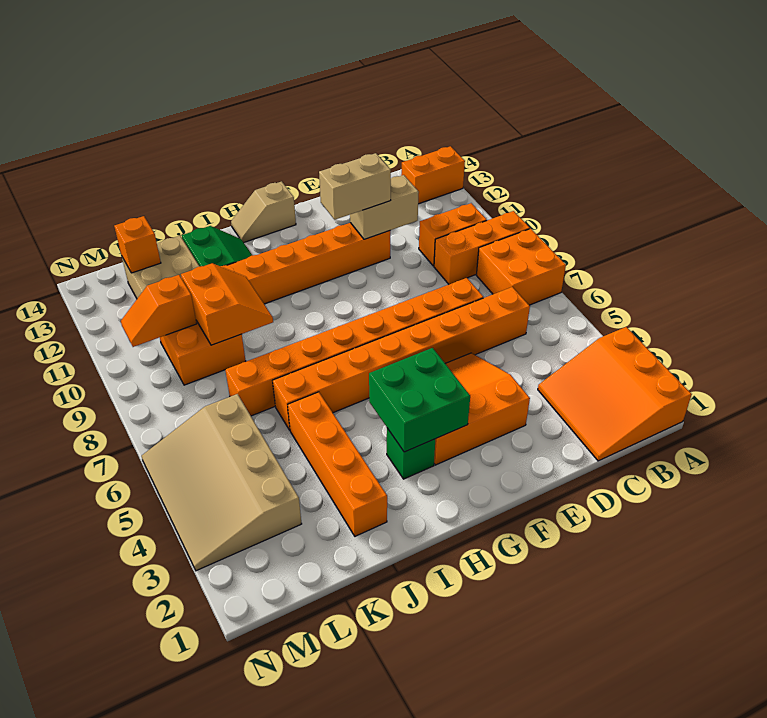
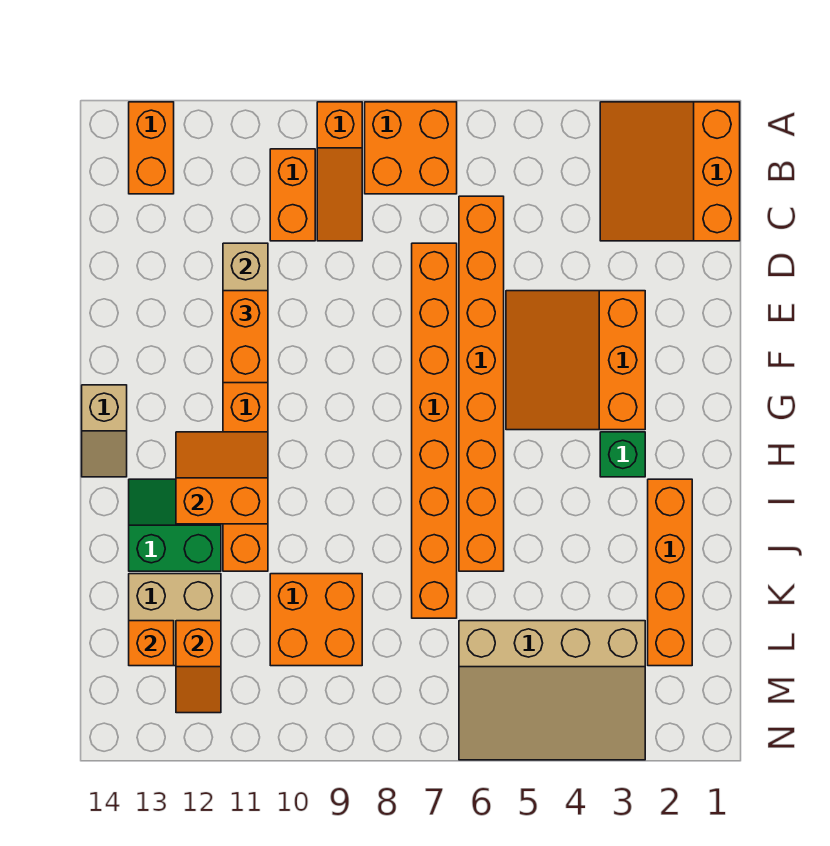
orange slope A1:C3 level 1 top A -> orange slope A1:C3 level 1 top 1
orange brick A9:C9 level 1 -> orange slope A9:C9 level 1 top A
tan brick E11:F11 level 3 -> orange brick E11:F11 level 3
green brick G3:H4 level 2 -> none
orange brick J2:J5 level 1 -> orange brick I2:L2 level 1
orange slope J9:K10 level 2 top K -> orange slope H11:I12 level 2 top I
orange slope L10:M10 level 2 top L -> orange slope L12:M12 level 2 top L

